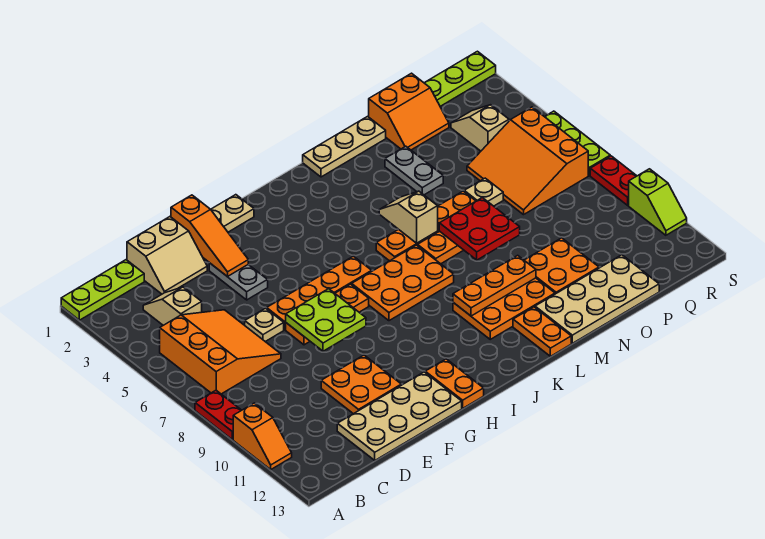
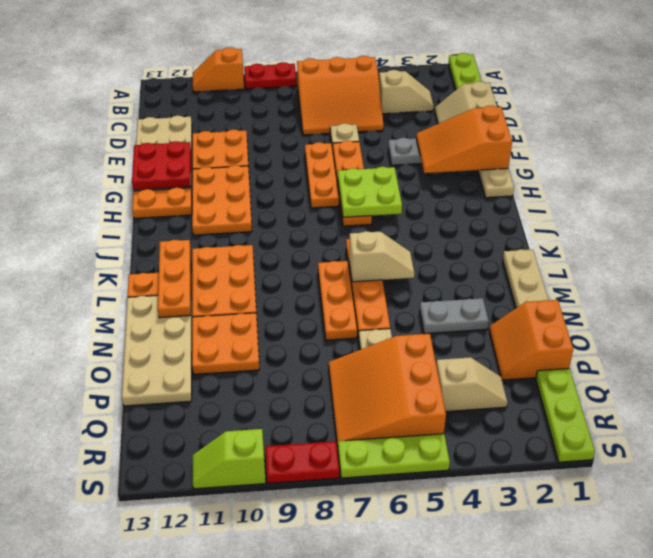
orange slope F1:F3 level 2 top 1 -> orange slope F1:G3 level 2 top 1
lime plate F7:G8 level 2 -> lime plate H5:I6 level 2
orange plate I7:K8 level 1 -> orange plate G10:I11 level 1
orange plate K10:M10 level 2 -> orange plate K12:M12 level 2
red plate M7:N8 level 2 -> red plate F12:G13 level 2
orange slope P5:R7 level 1 top R -> orange slope P5:R7 level 1 top 5

